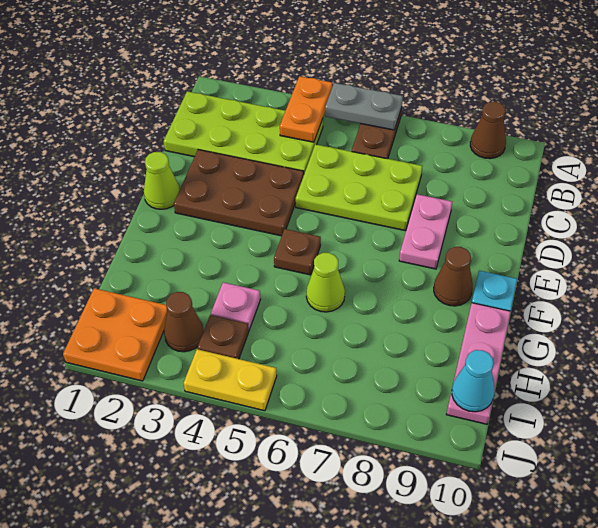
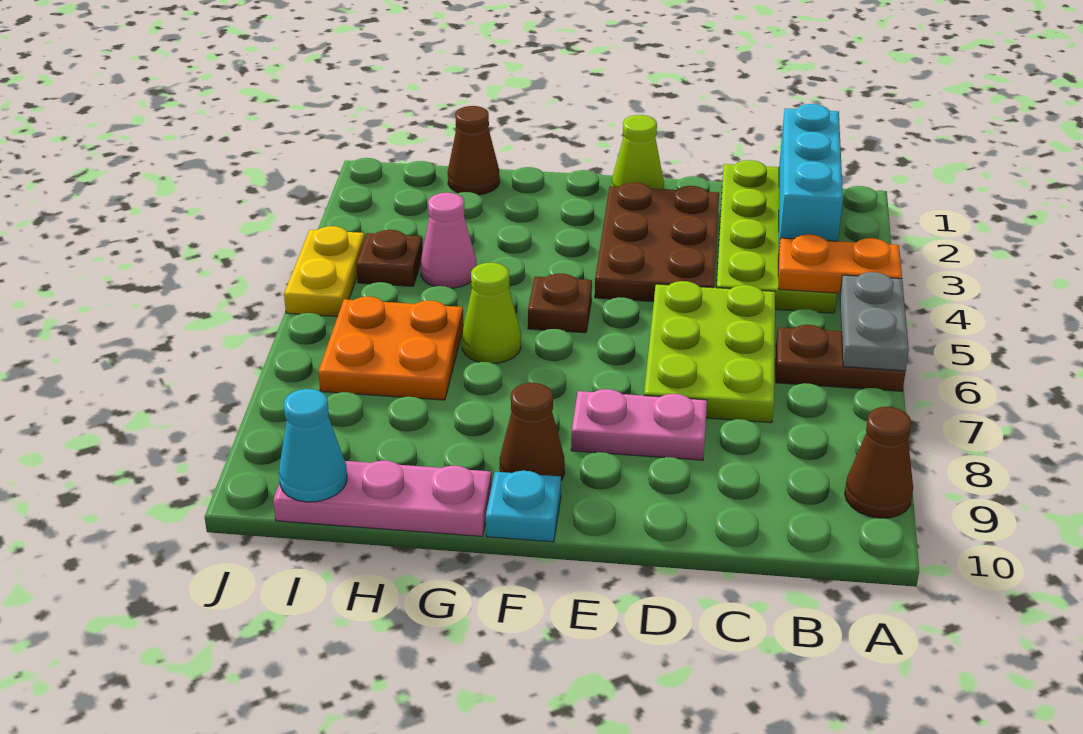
none -> cyan brick B1:B3 level 2
pink plate H4 level 1 -> pink cone H4 level 1
orange plate I1:J2 level 1 -> orange plate H6:I7 level 1
brown cone I3 level 1 -> brown cone H1 level 1

